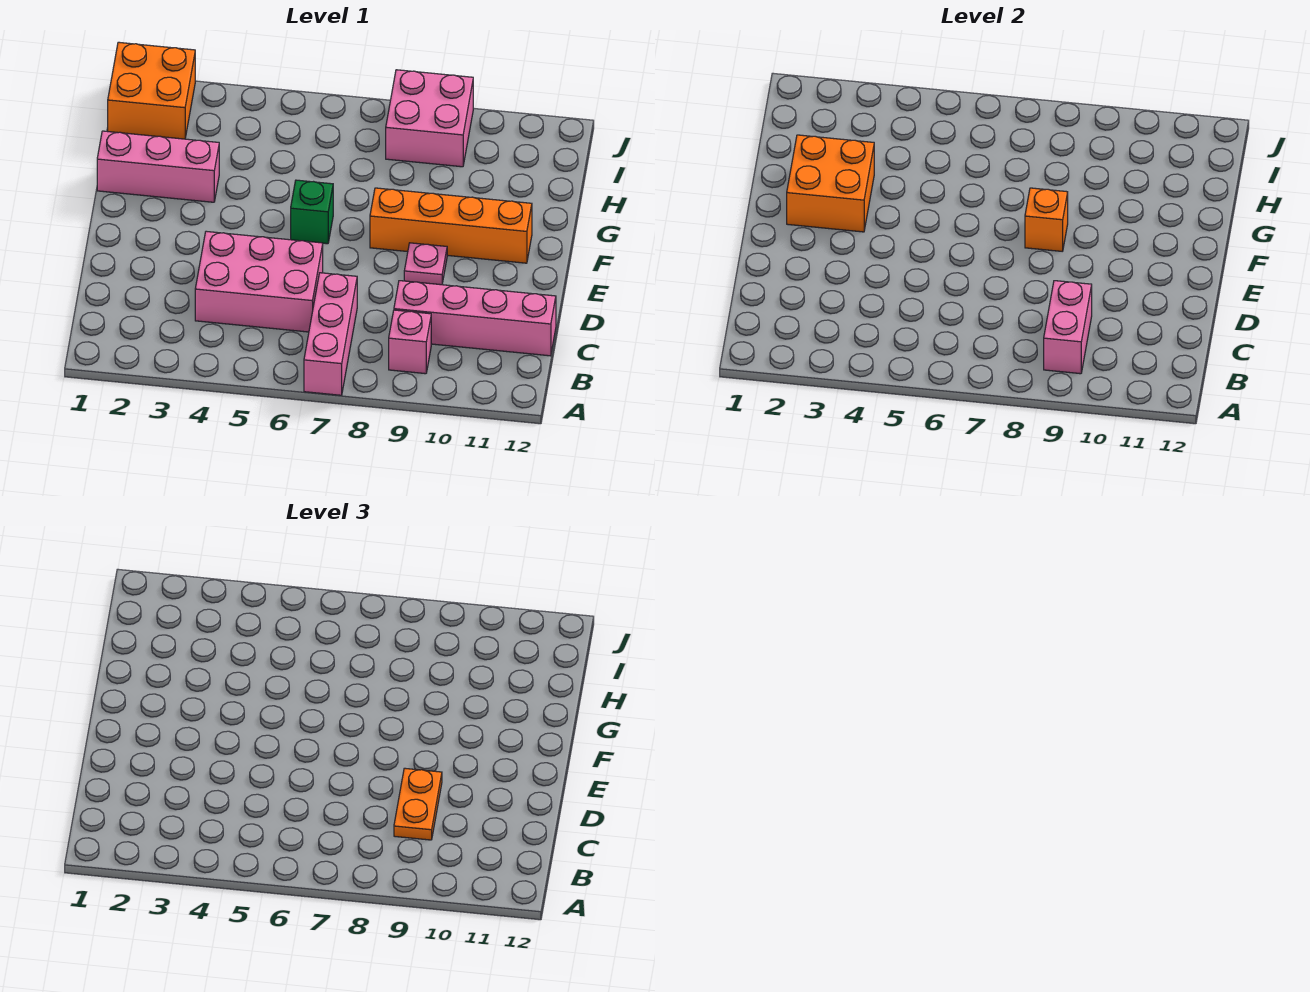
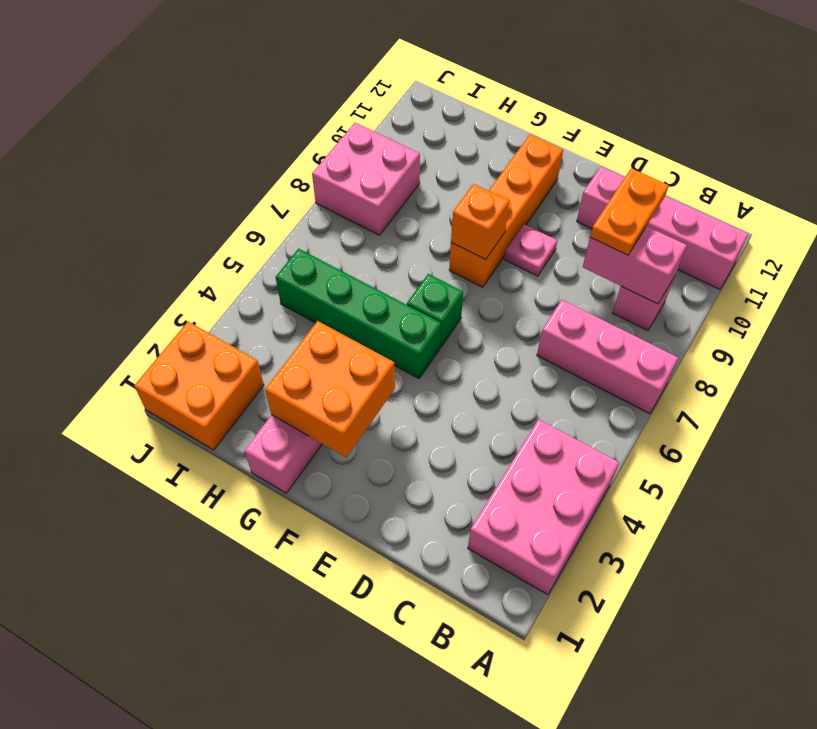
pink brick C4:D6 level 1 -> pink brick A2:B4 level 1
pink brick C9:C12 level 1 -> pink brick A11:D11 level 1
orange plate C9:D9 level 3 -> orange plate C9:C10 level 3
none -> green brick F5:I5 level 1

